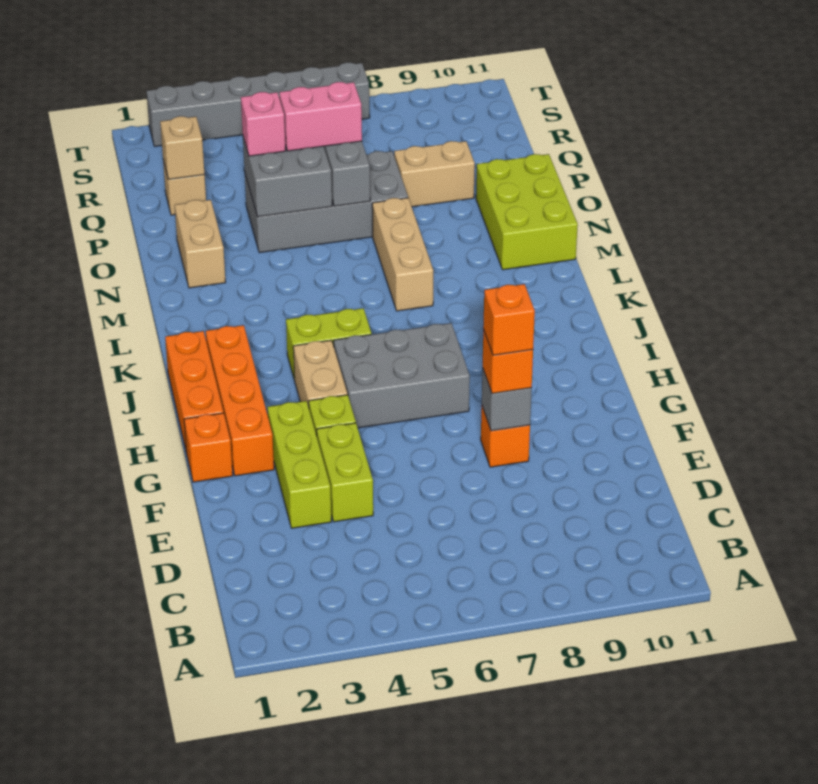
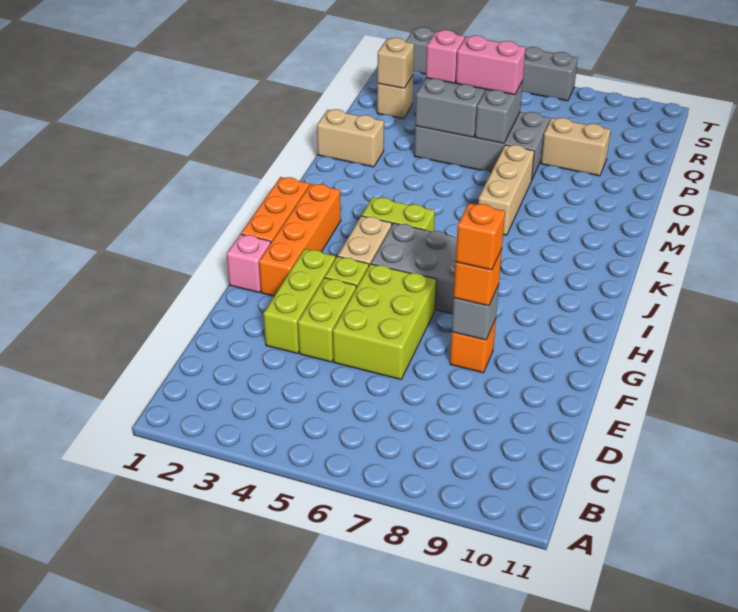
orange brick G1 level 1 -> pink brick G1 level 1
lime brick M10:O11 level 1 -> lime brick E5:G6 level 1
tan brick N2:O2 level 1 -> tan brick N1:N2 level 1

